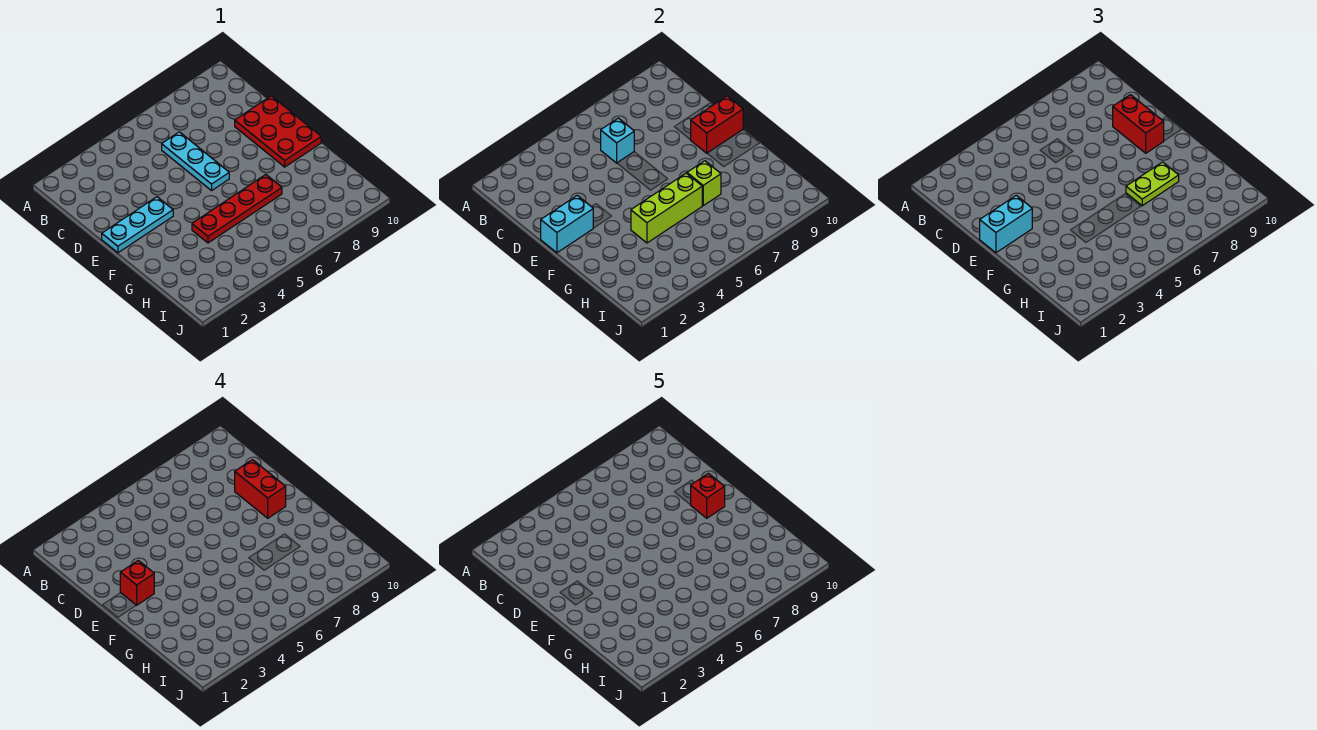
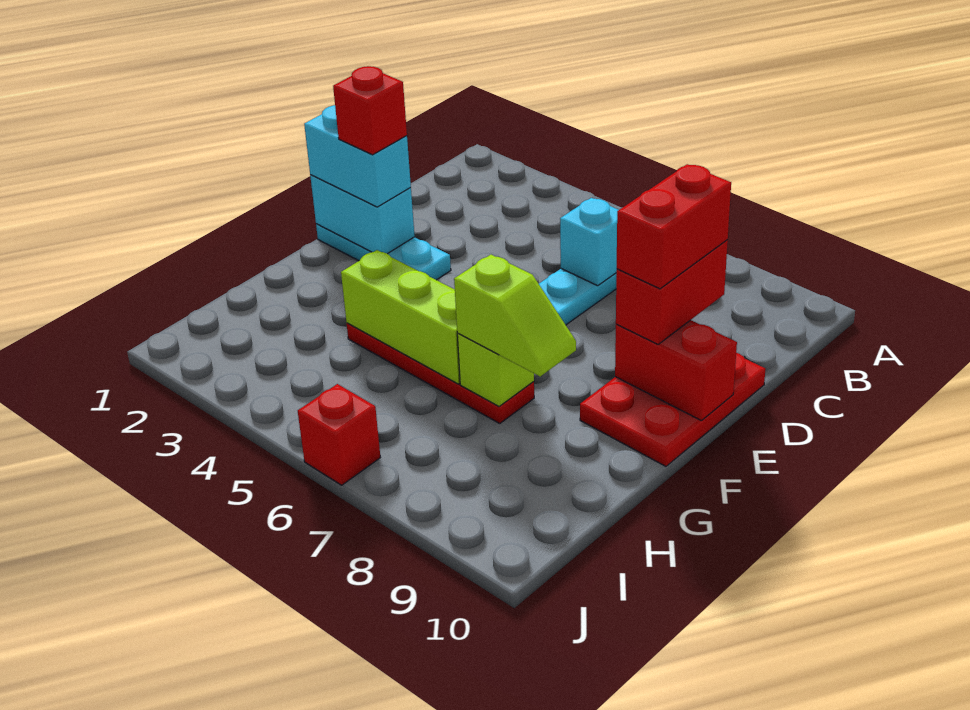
red brick E9 level 5 -> red brick J6 level 1
lime plate G7:G8 level 3 -> lime slope G7:G8 level 3 top 7

